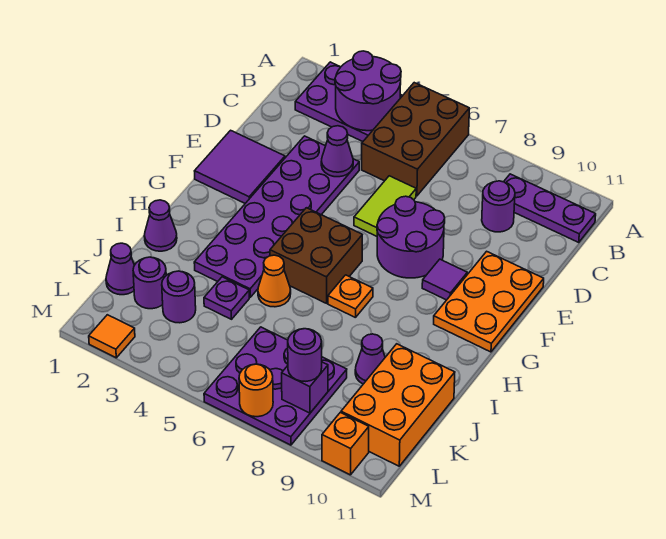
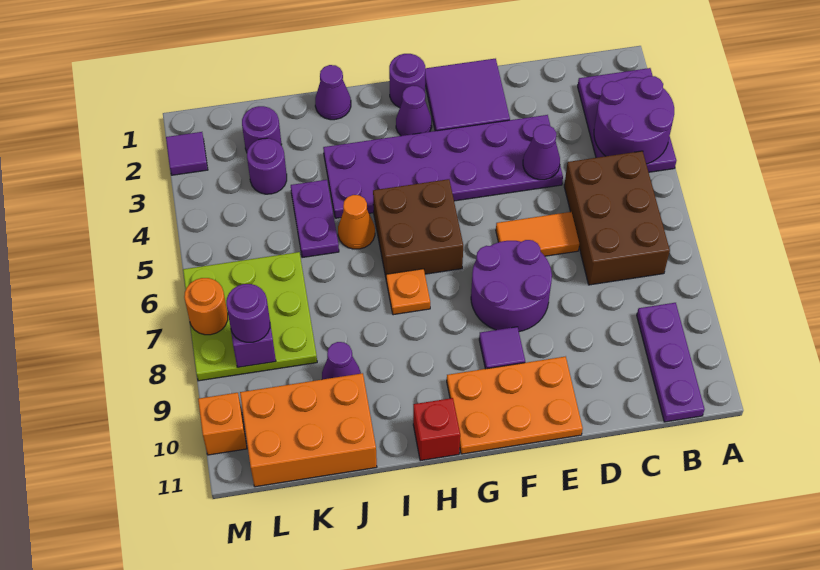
brown brick A5:C6 level 1 -> brown brick B5:C7 level 1
purple round brick C9 level 1 -> purple round brick G1 level 1
lime tile D6:E6 level 1 -> orange tile D6:E6 level 1
none -> red brick H11 level 1
purple plate J4 level 1 -> purple plate J4:J5 level 1
purple cone K1 level 1 -> purple cone G2 level 1
purple plate K6:M8 level 1 -> lime plate K6:M8 level 1
orange tile M2 level 1 -> purple tile M2 level 1

